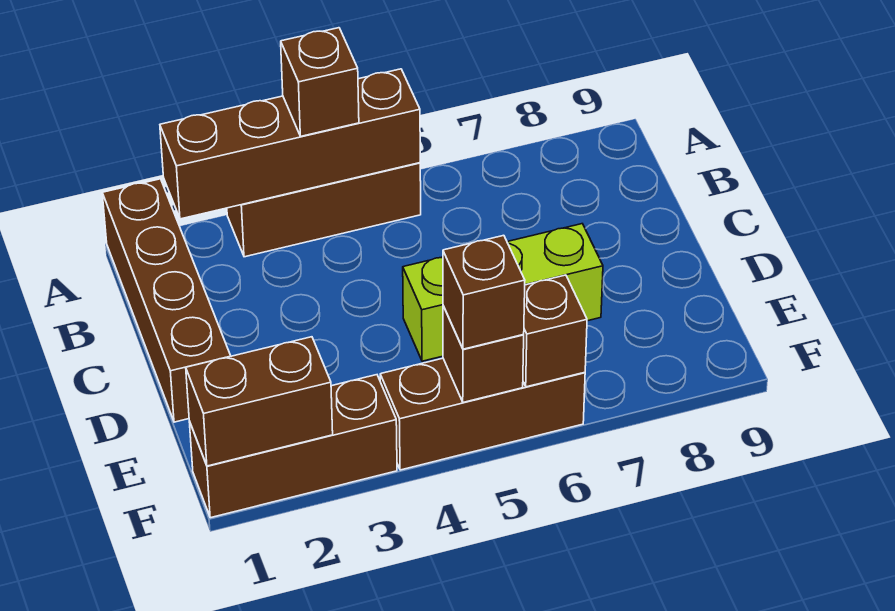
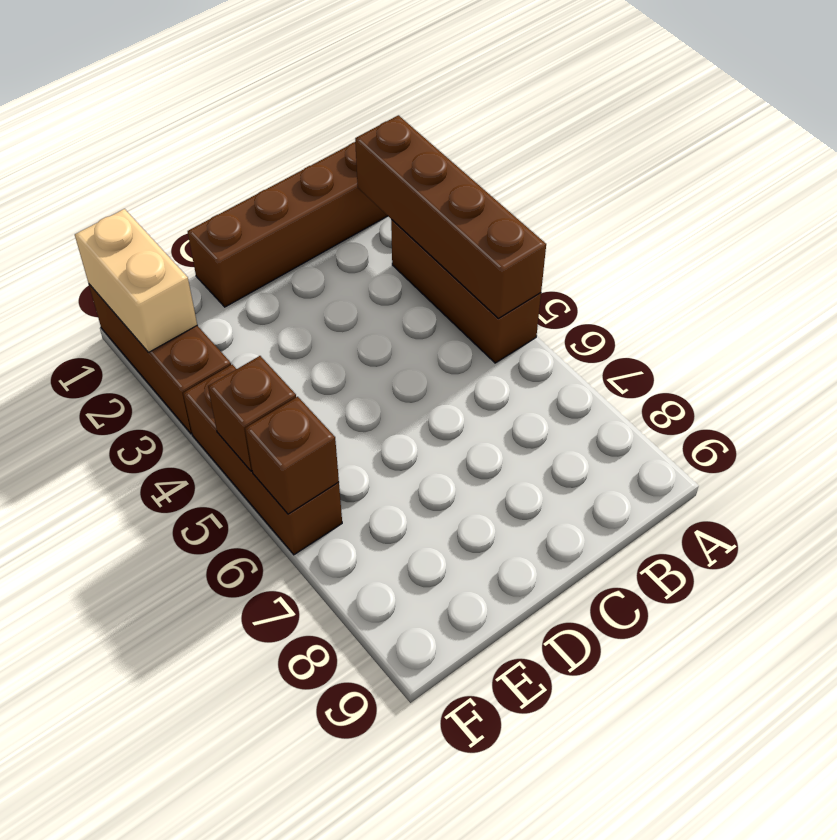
brown brick A4 level 3 -> none
lime brick D5:D7 level 1 -> none
brown brick F1:F2 level 2 -> tan brick F1:F2 level 2
brown brick F5 level 3 -> none

